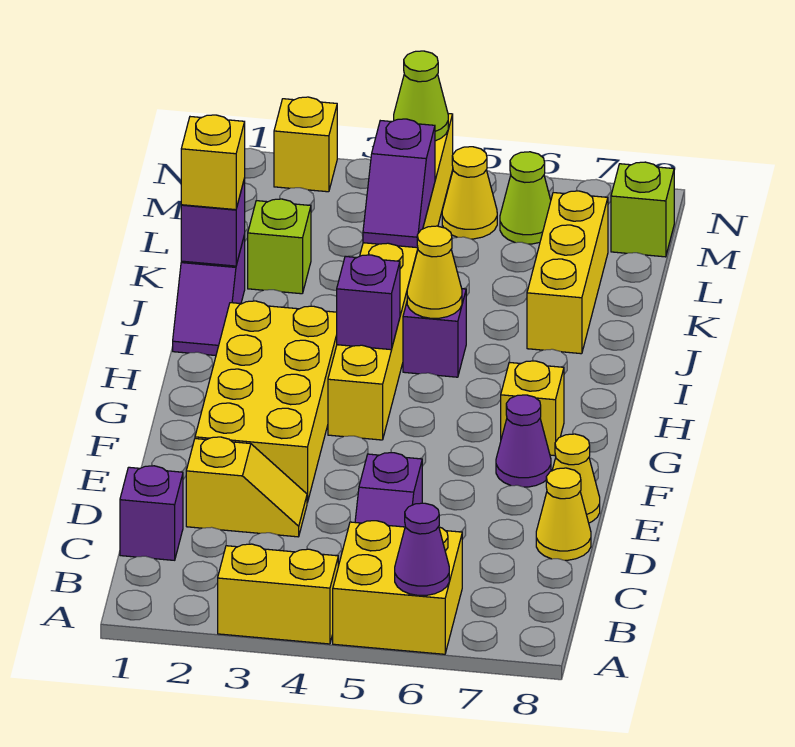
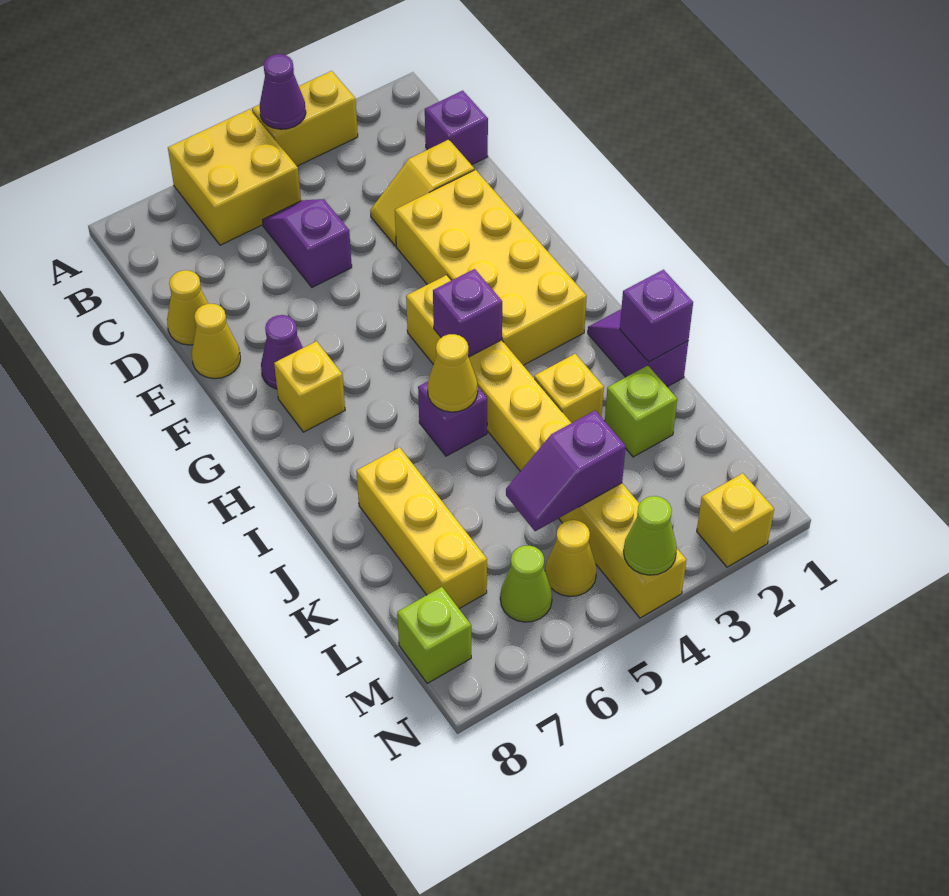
purple cone A6 level 2 -> purple cone A4 level 2
yellow brick J1 level 3 -> yellow brick J3 level 1
purple slope K4:L4 level 2 top L -> purple slope L4:L5 level 2 top 4

